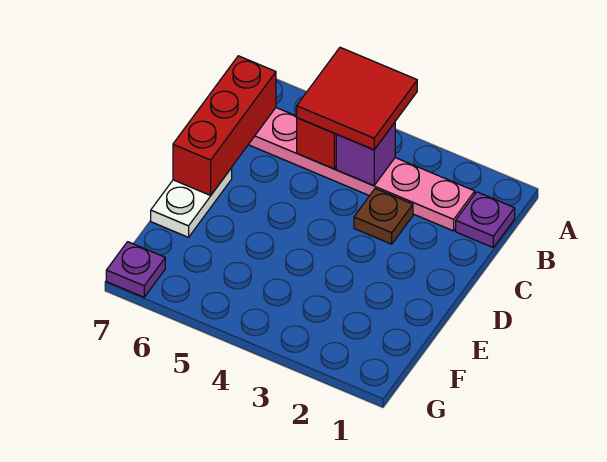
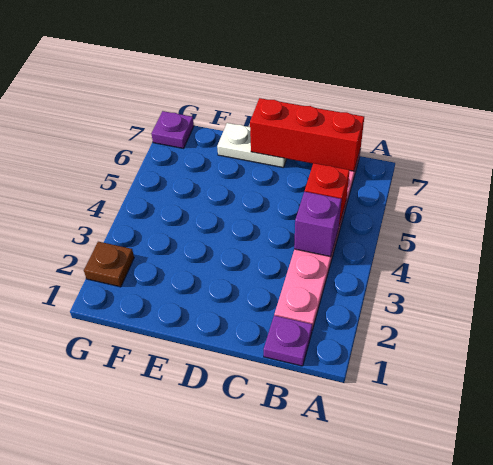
red tile A4:B5 level 3 -> none
brown plate C3 level 1 -> brown plate G2 level 1

